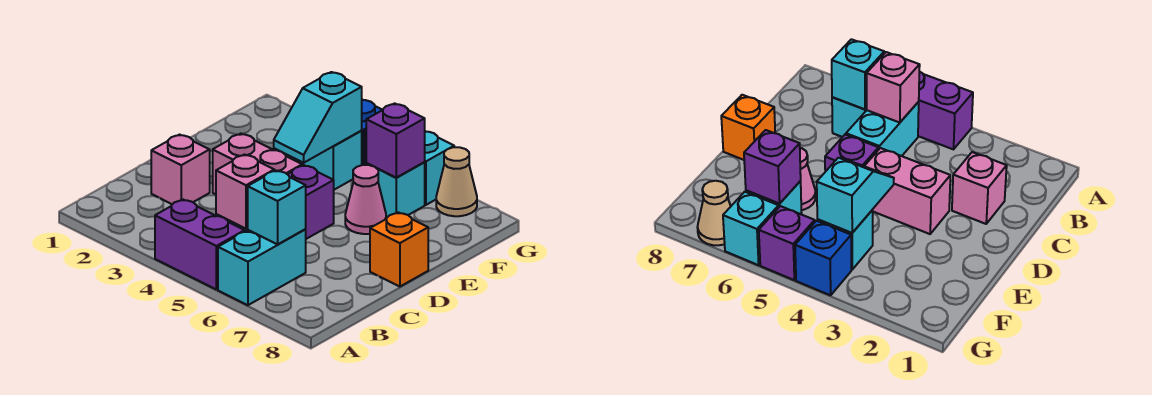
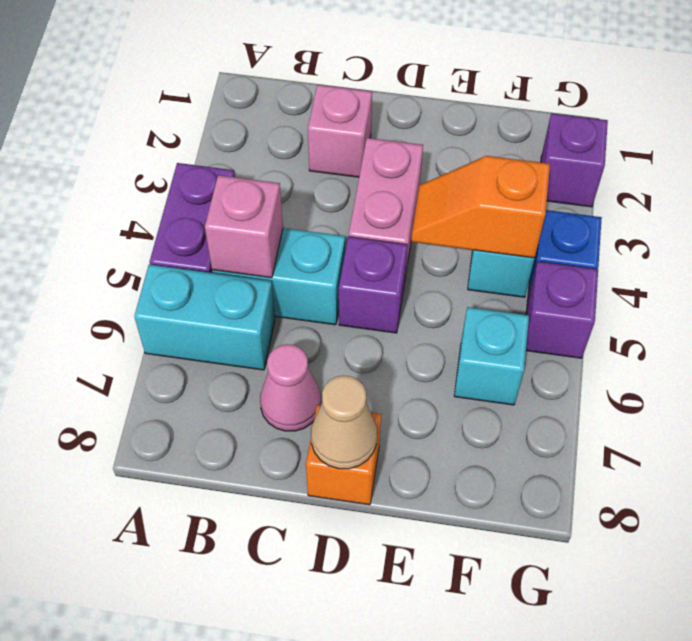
cyan brick B6 level 2 -> none
cyan slope E4:F4 level 2 top F -> orange slope E4:F4 level 2 top F
pink cone E6 level 1 -> pink cone C7 level 1
purple brick F6 level 2 -> purple brick G2 level 1
cyan brick G6 level 1 -> none
tan cone G7 level 1 -> tan cone D8 level 2

